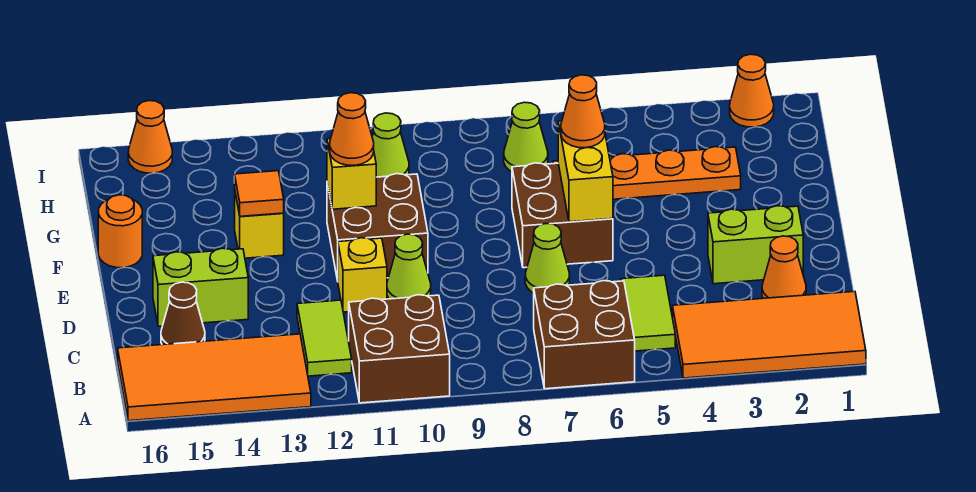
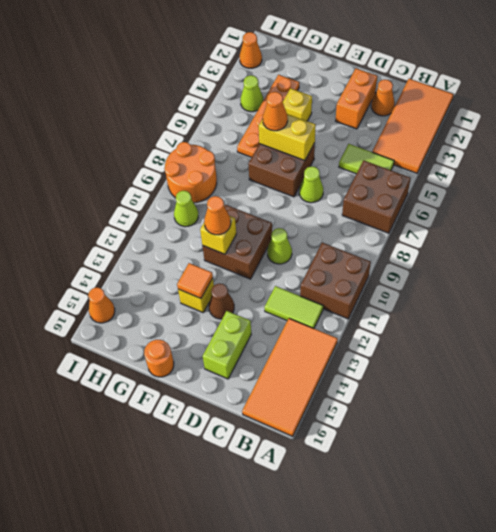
brown cone C15 level 1 -> brown cone E13 level 1
lime brick D2:D3 level 1 -> orange brick D2:D3 level 1
yellow brick D11 level 1 -> yellow brick F4 level 1
lime cone H7 level 1 -> lime cone H4 level 1
none -> orange round brick H8:I9 level 1

